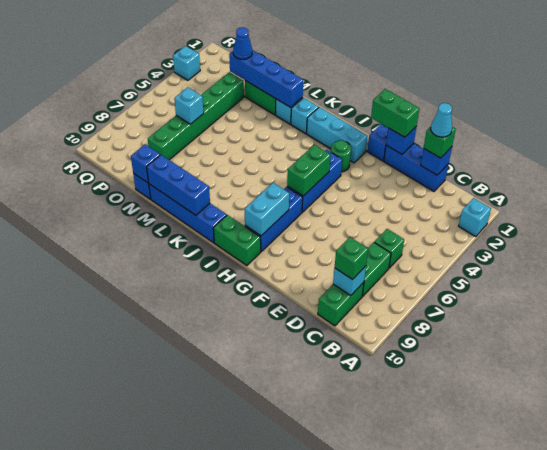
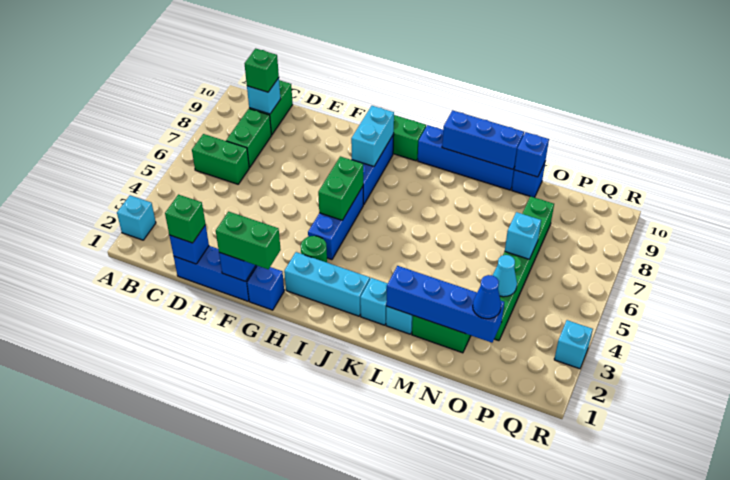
green brick C6 level 1 -> green brick B6:C6 level 1
cyan cone D1 level 4 -> cyan cone O4 level 2

